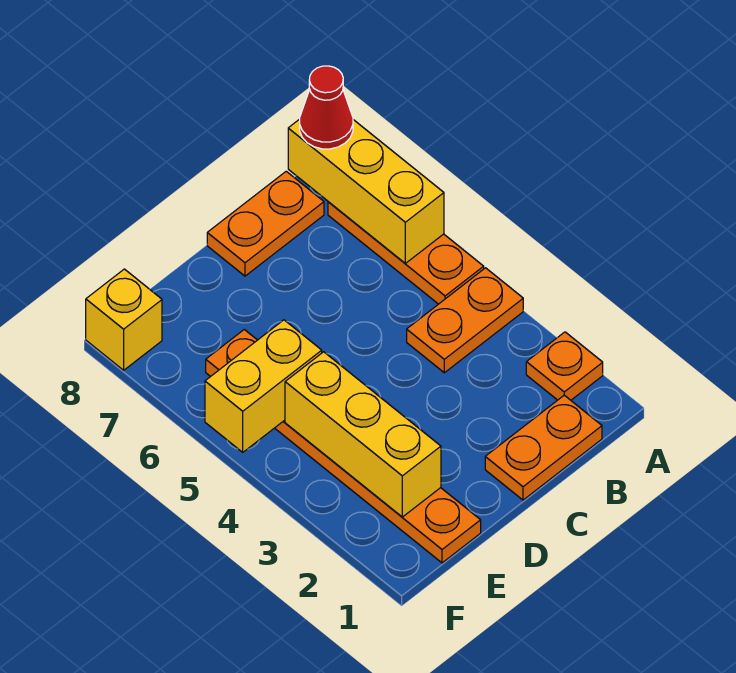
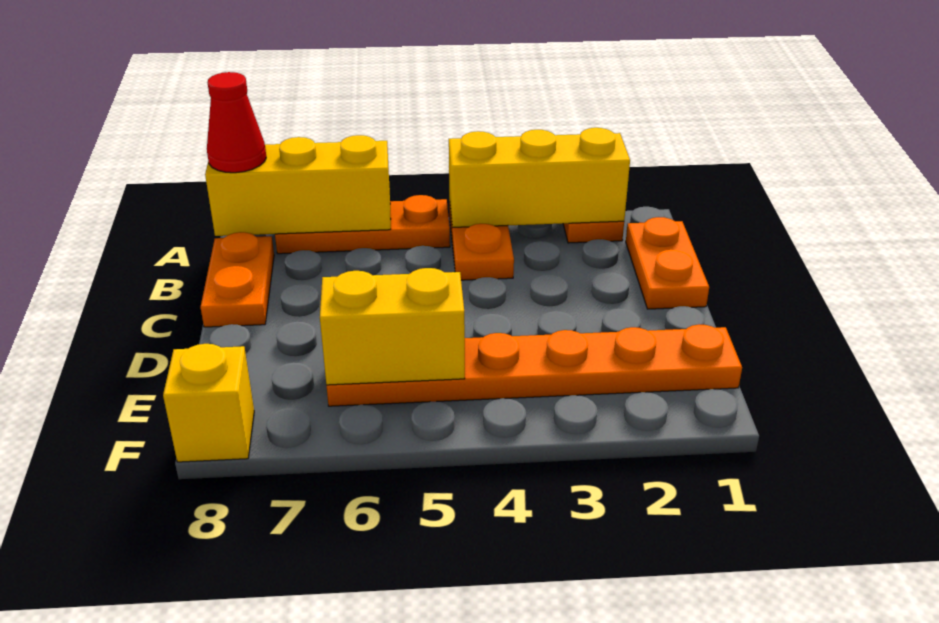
yellow brick E2:E4 level 2 -> yellow brick A2:A4 level 2
yellow brick E5:F5 level 2 -> yellow brick E5:E6 level 2

